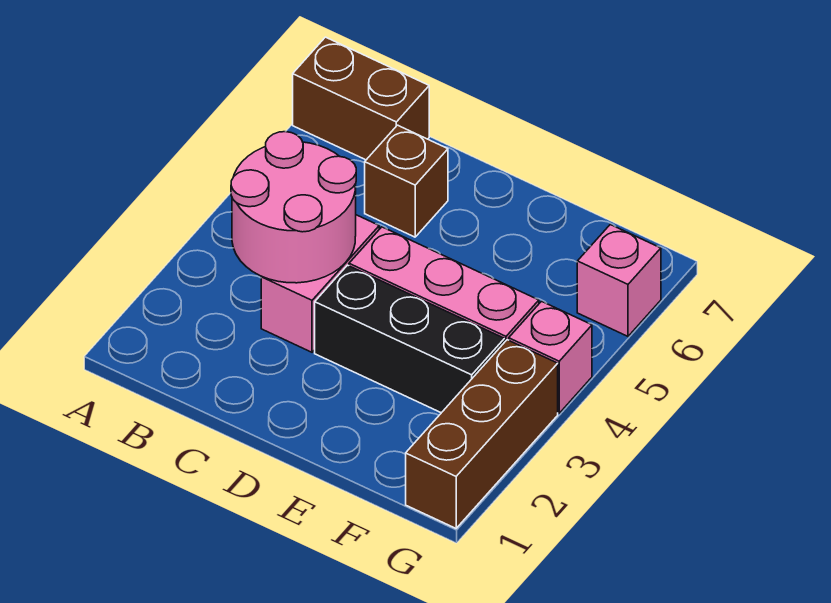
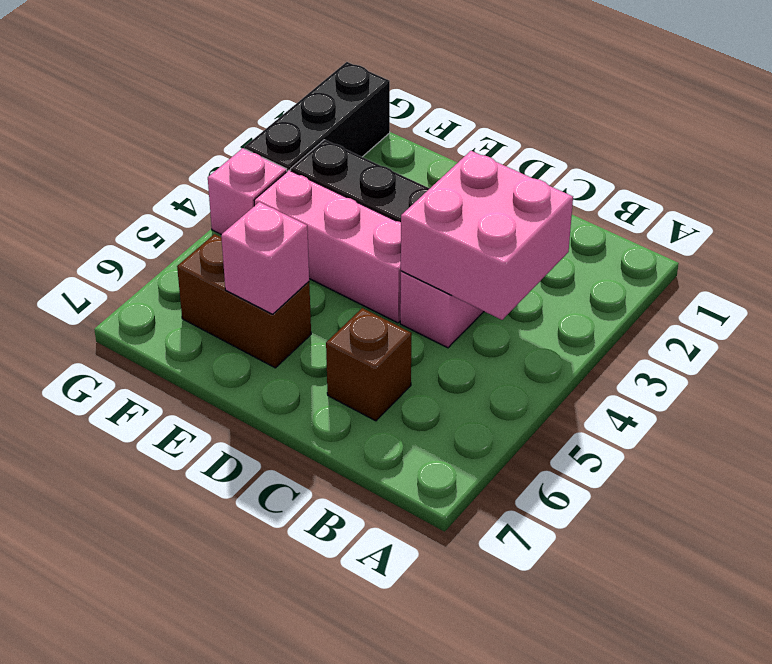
brown brick A7:B7 level 1 -> brown brick E6:F6 level 1
pink round brick B3:C4 level 2 -> pink brick B3:C4 level 2
brown brick G1:G3 level 1 -> black brick G1:G3 level 1
pink brick G6 level 1 -> pink brick E6 level 2

